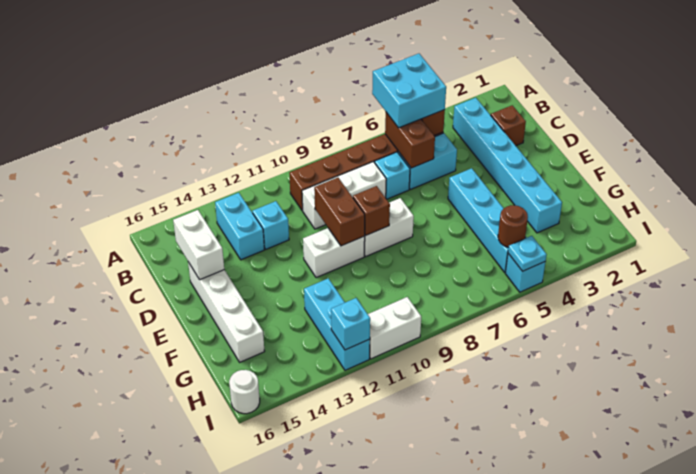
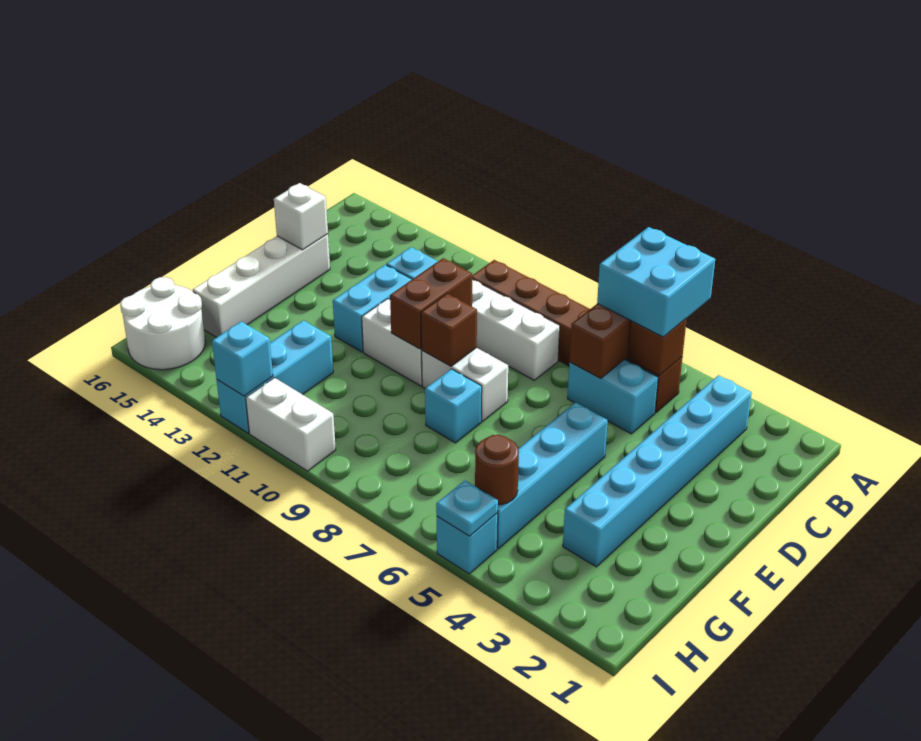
cyan brick B13:C13 level 1 -> cyan brick D12:E12 level 1
brown brick C2 level 1 -> none
cyan brick C7 level 1 -> cyan brick F8 level 1
white brick C15:D15 level 2 -> white brick D15 level 2
white round brick I16 level 1 -> white round brick H15:I16 level 1

